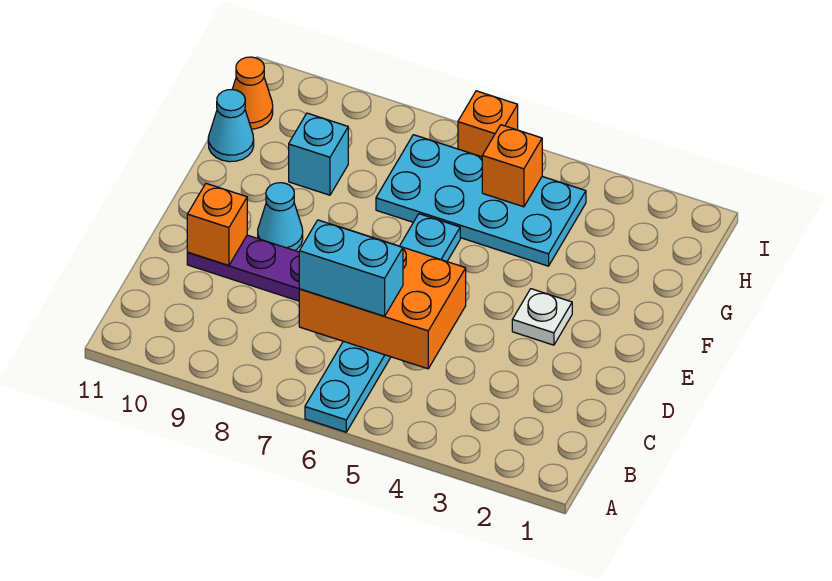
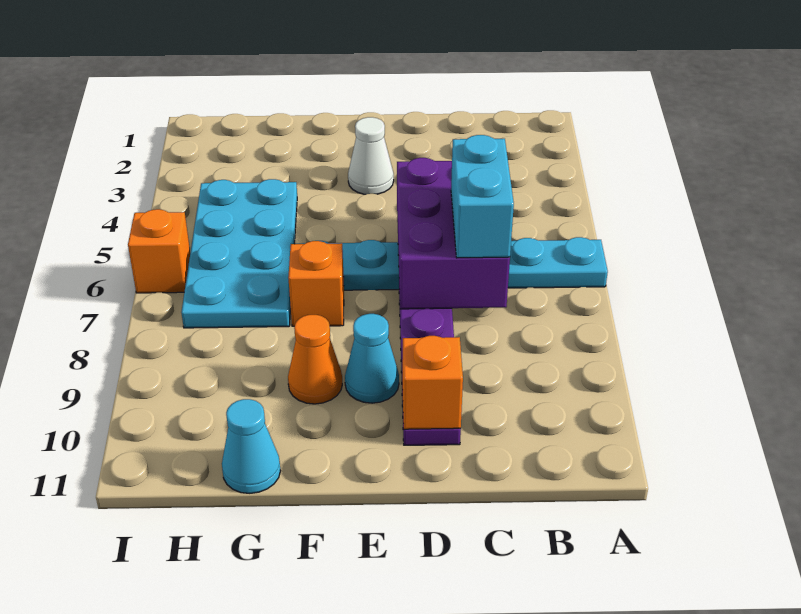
orange brick C5:D7 level 2 -> purple brick C5:D7 level 2
white plate E3 level 1 -> white cone E3 level 1
cyan brick G9 level 1 -> none
orange brick H5 level 2 -> orange brick F7 level 1
orange cone H11 level 1 -> orange cone F9 level 1

